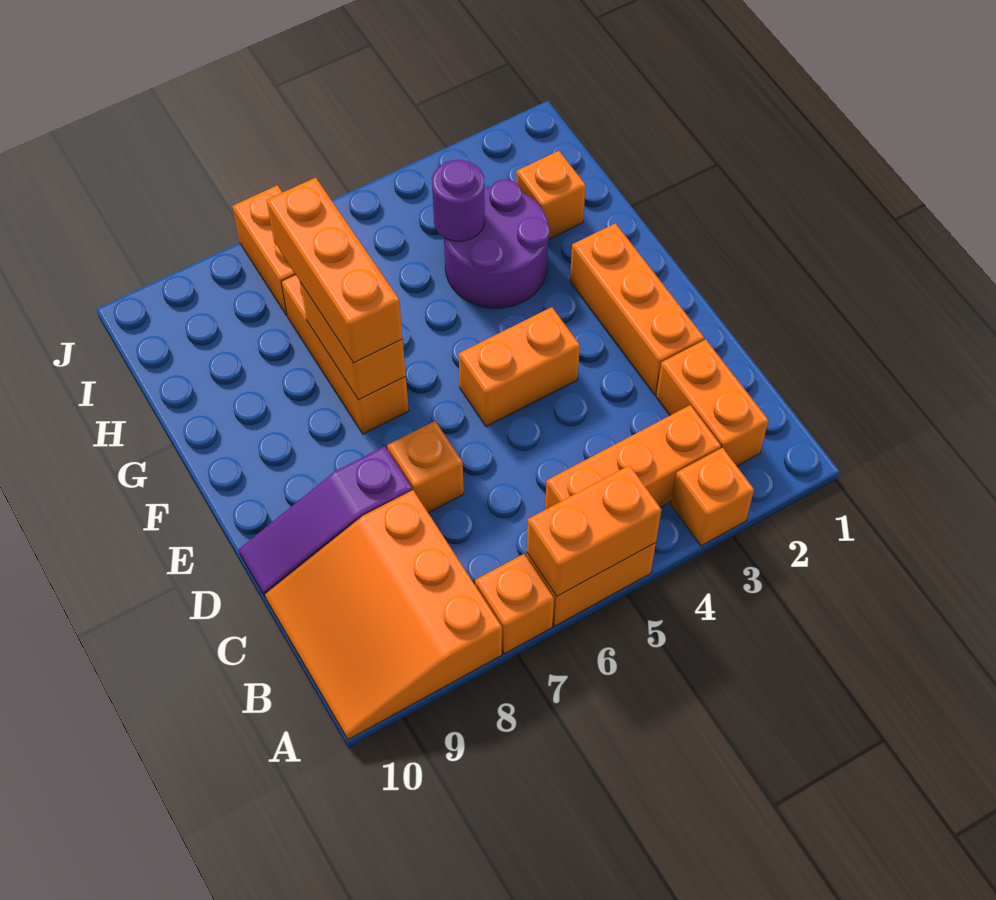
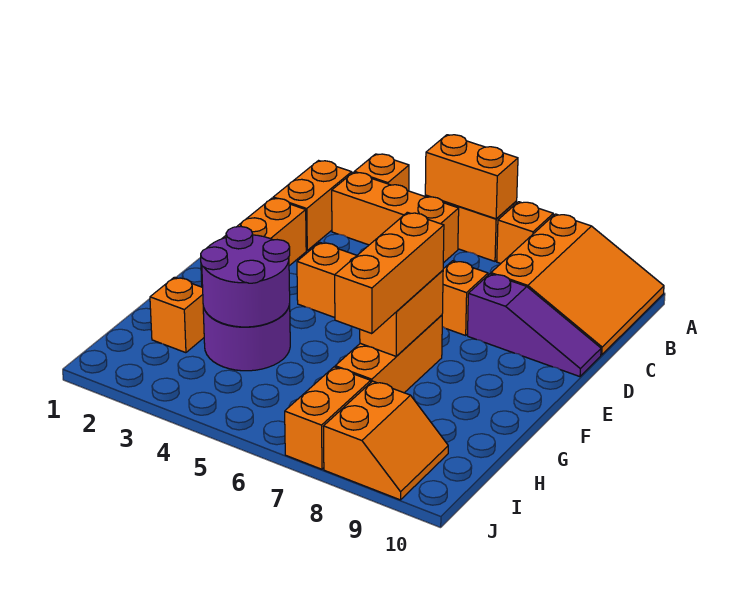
purple round brick H4 level 2 -> purple round brick G3:H4 level 2
none -> orange slope I8:J9 level 1 top 8

